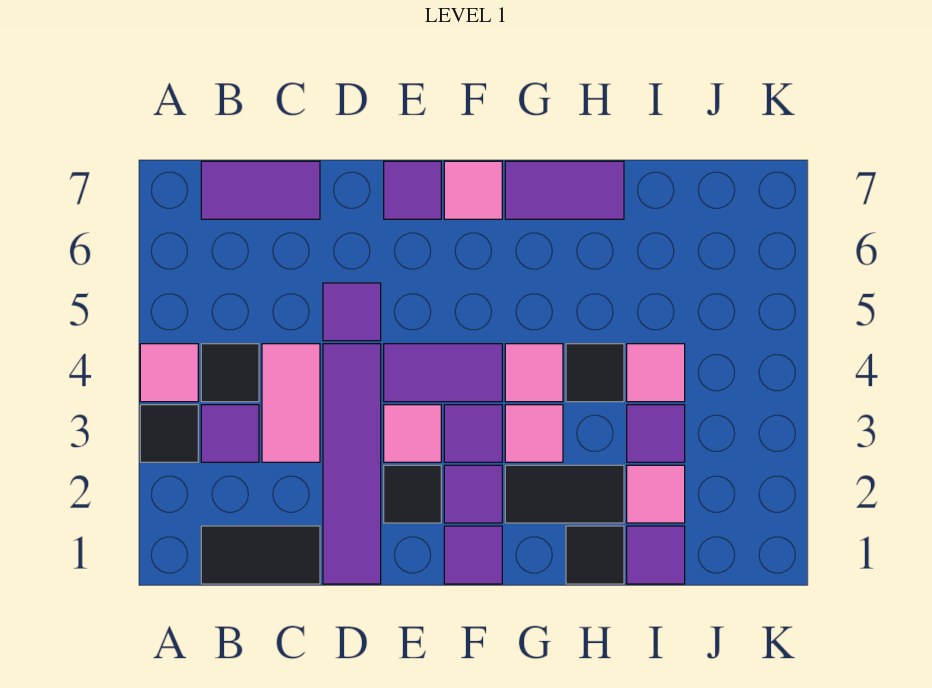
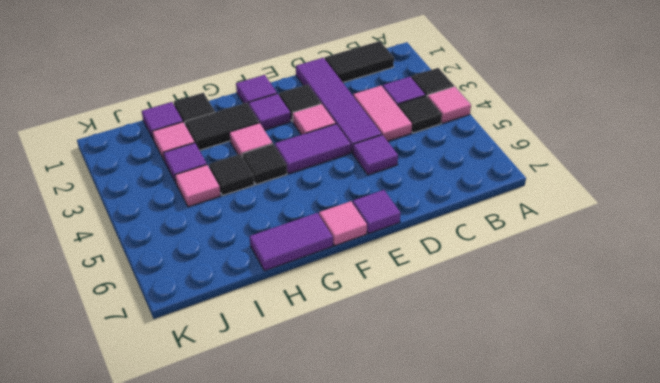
purple tile B7:C7 level 1 -> none
purple tile F3 level 1 -> none
pink tile G4 level 1 -> black tile G4 level 1

